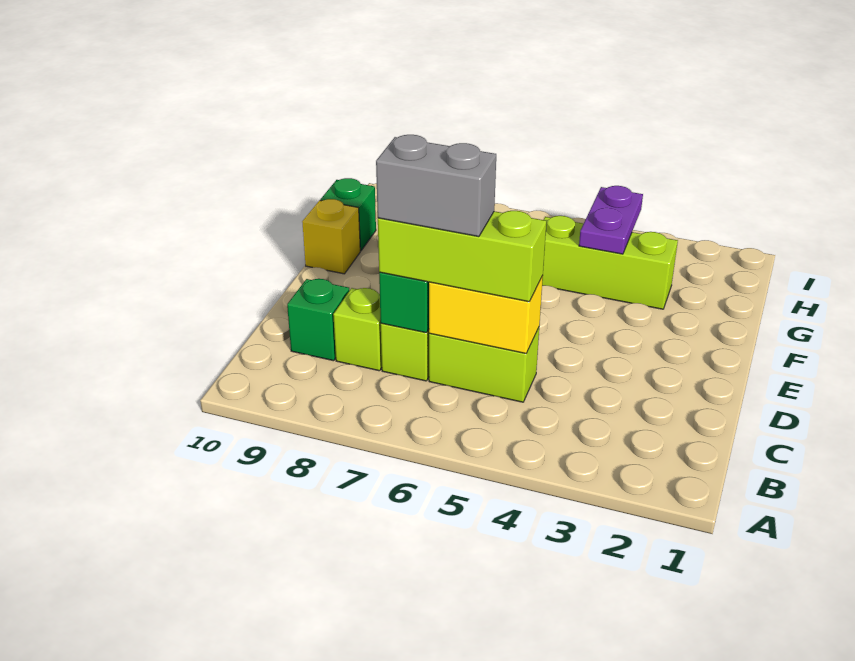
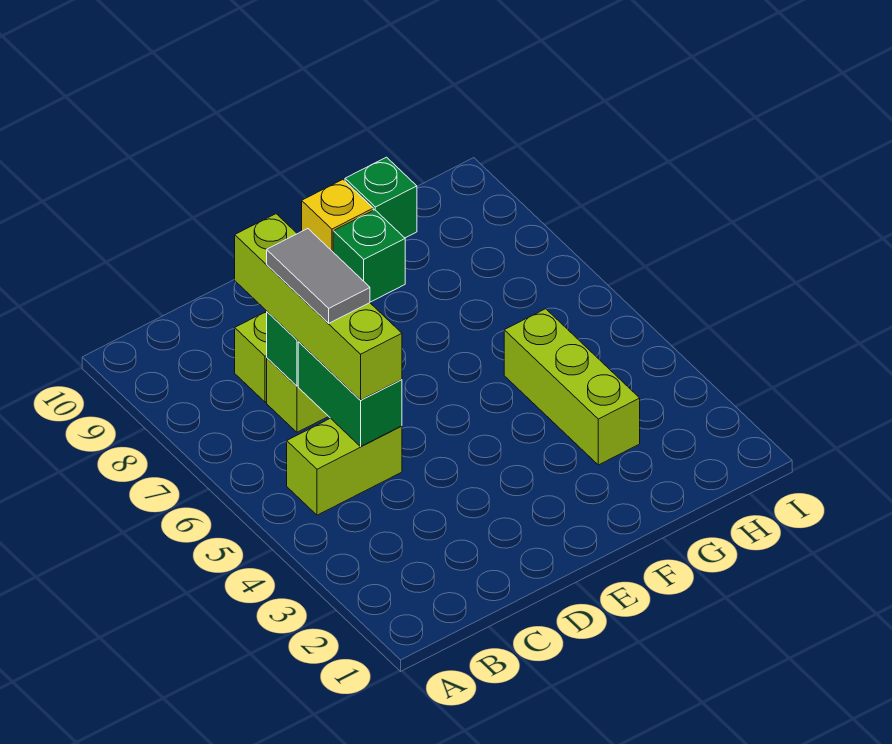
lime brick C5:C6 level 1 -> lime brick B5:C5 level 1
yellow brick C5:C6 level 2 -> green brick C5:C6 level 2
lime brick C5:C7 level 3 -> lime brick C5:C8 level 3
grey brick C6:C7 level 4 -> grey tile C6:C7 level 4
green brick C9 level 1 -> green brick F9 level 1
purple plate G4:H4 level 2 -> none

